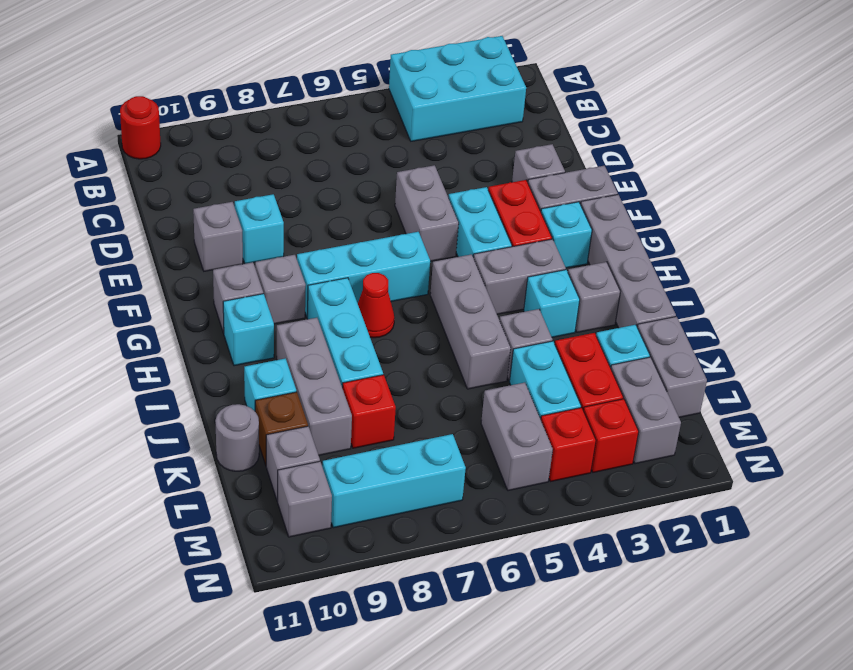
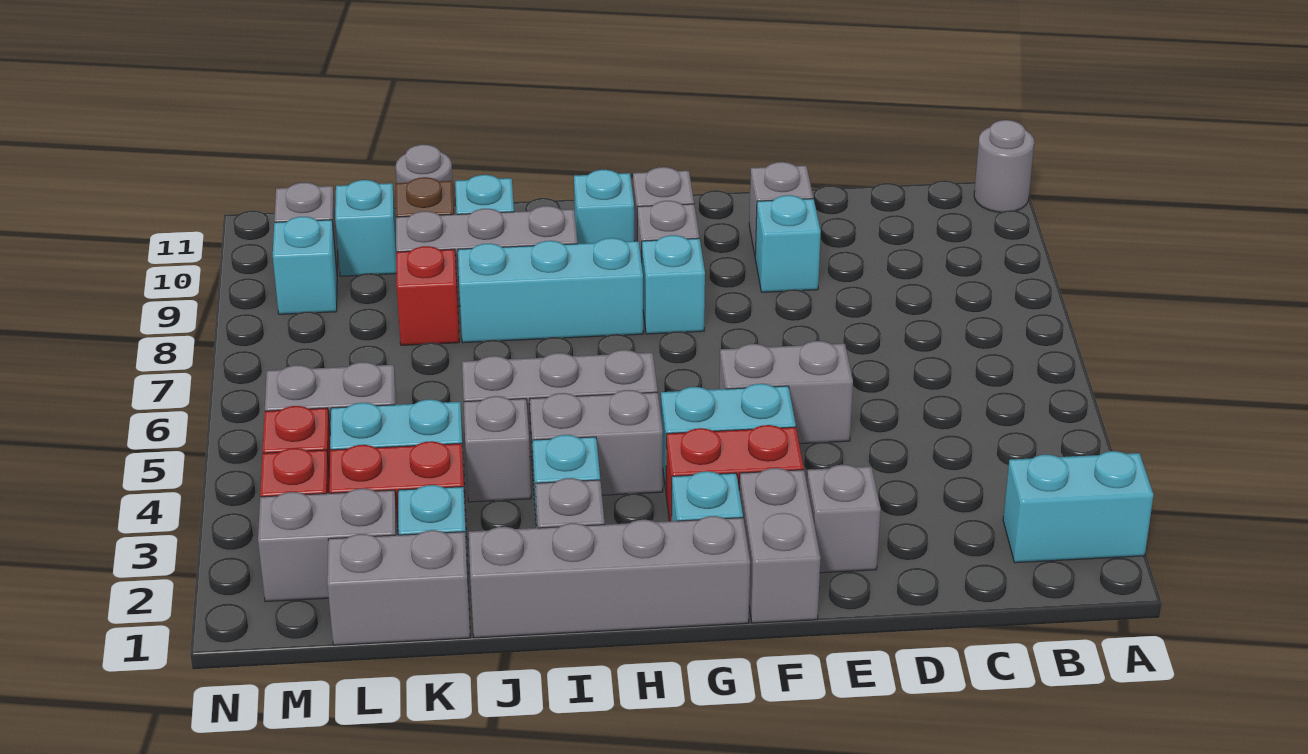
cyan brick A2:B4 level 1 -> cyan brick A2:B2 level 1
red round brick A11 level 1 -> grey round brick A11 level 1
cyan brick G6:G8 level 1 -> cyan brick G8 level 1
grey brick H3:H4 level 1 -> grey brick H4:I4 level 1
red cone H7 level 1 -> none
grey brick L10 level 1 -> cyan brick L10 level 1
cyan brick M7:M9 level 1 -> cyan brick M9 level 1

